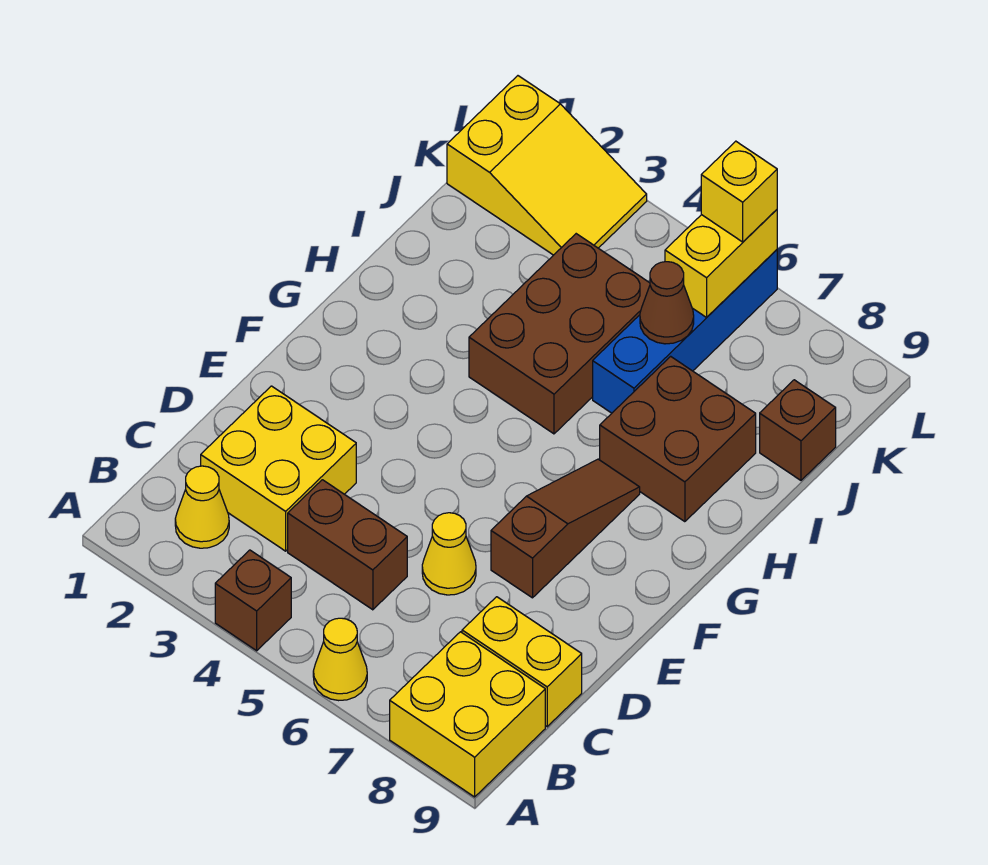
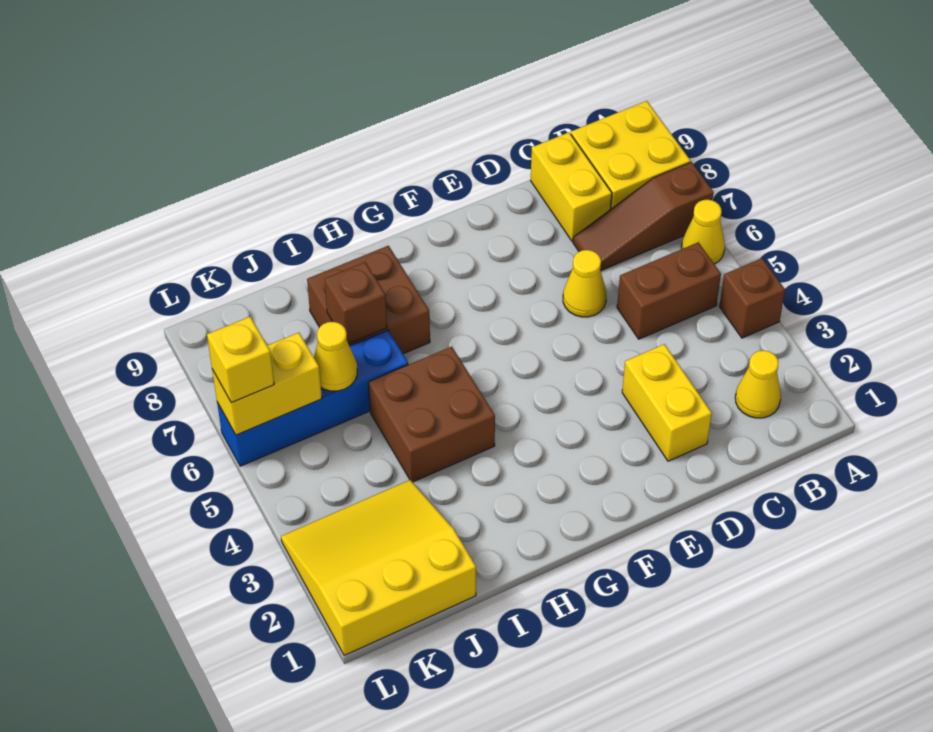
yellow brick C2:D3 level 1 -> yellow brick D2:D3 level 1
brown brick C4:C5 level 1 -> brown brick B5:C5 level 1
brown slope E7:G7 level 1 top E -> brown slope A7:C7 level 1 top A
brown brick H4:J5 level 1 -> brown brick H4:I5 level 1
brown cone J6 level 2 -> yellow cone J6 level 2
brown brick J9 level 1 -> brown brick I7 level 2
yellow slope K1:L3 level 1 top 1 -> yellow slope J1:L3 level 1 top 1

